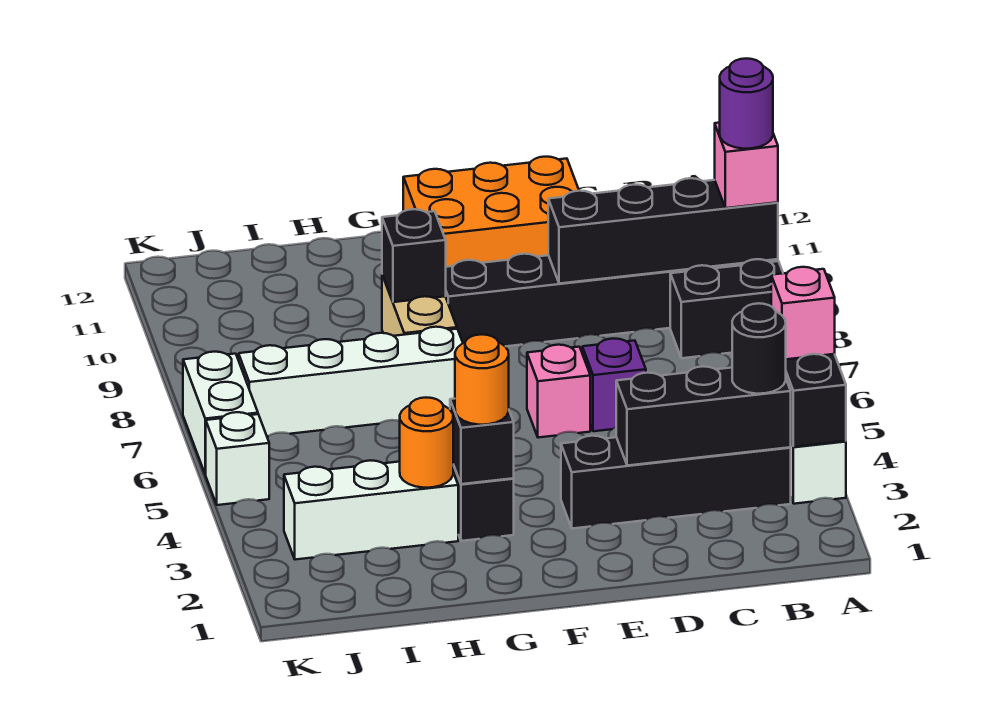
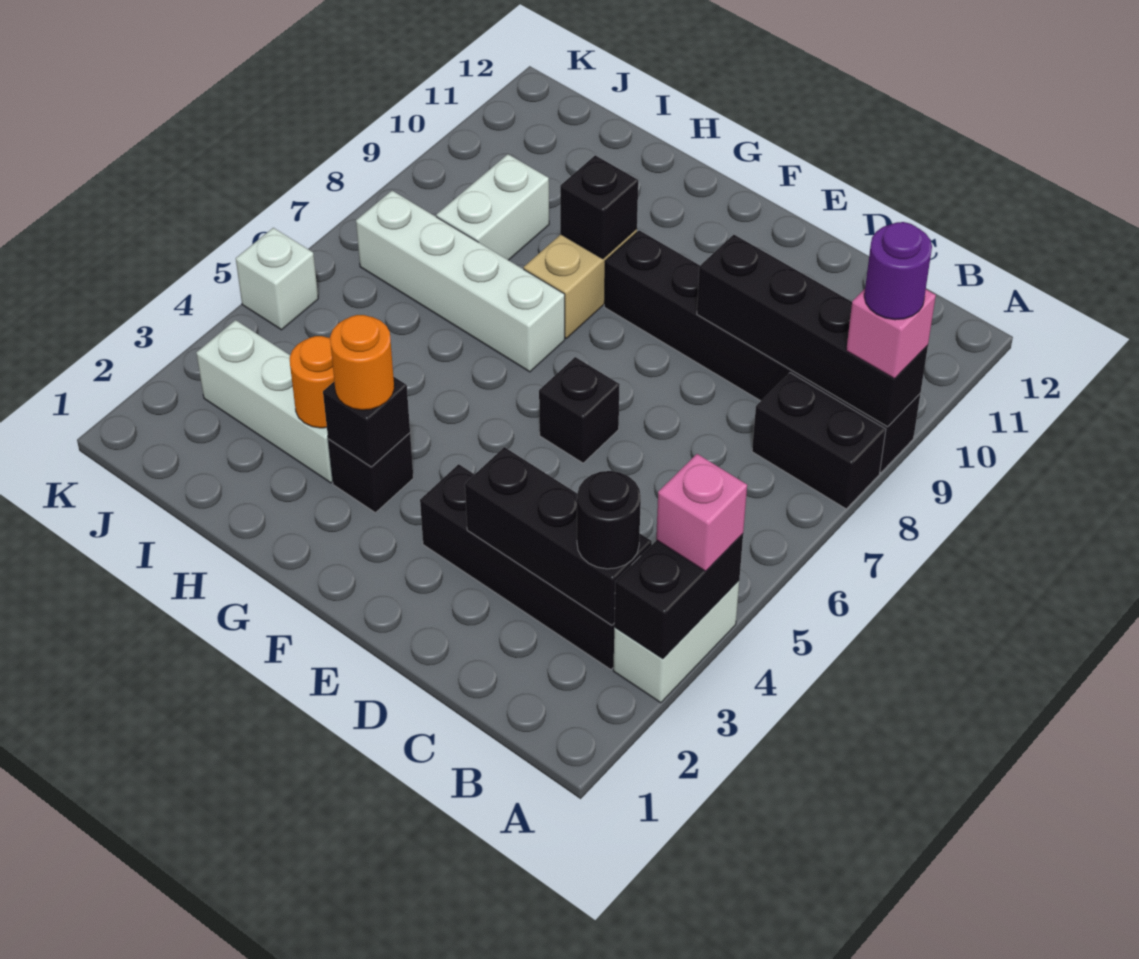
purple brick D6 level 1 -> none
orange brick D11:F12 level 1 -> none
pink brick E6 level 1 -> black brick E6 level 1
white brick K6:K7 level 1 -> white brick I8:I9 level 1

